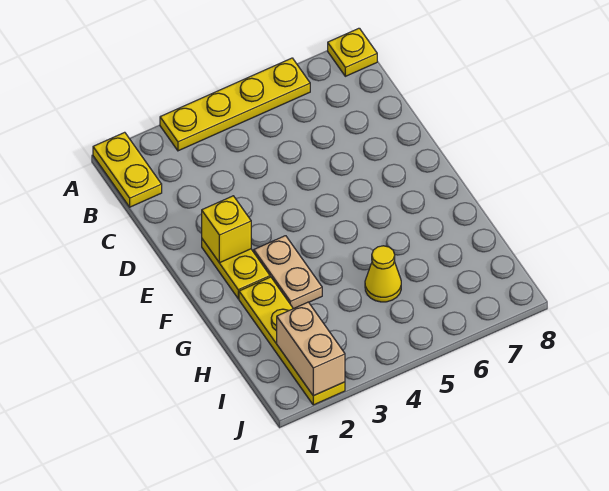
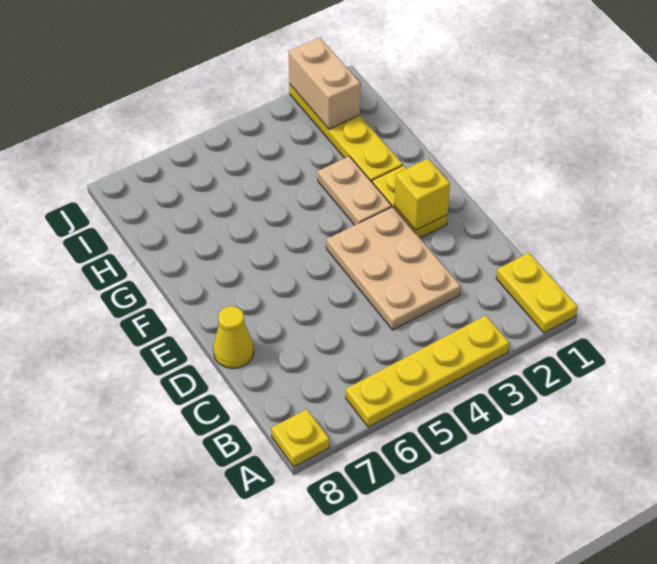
none -> tan plate C3:E4 level 1
yellow cone H5 level 1 -> yellow cone D8 level 1

